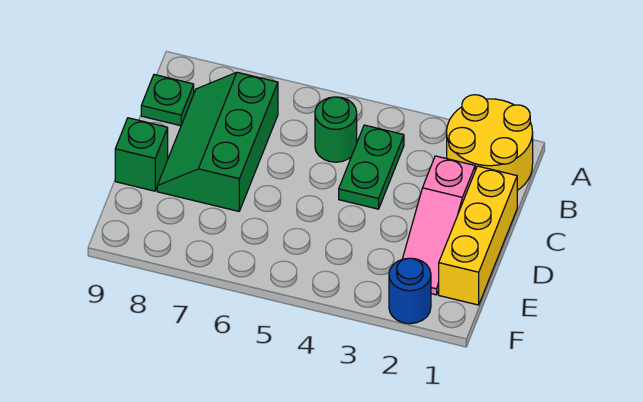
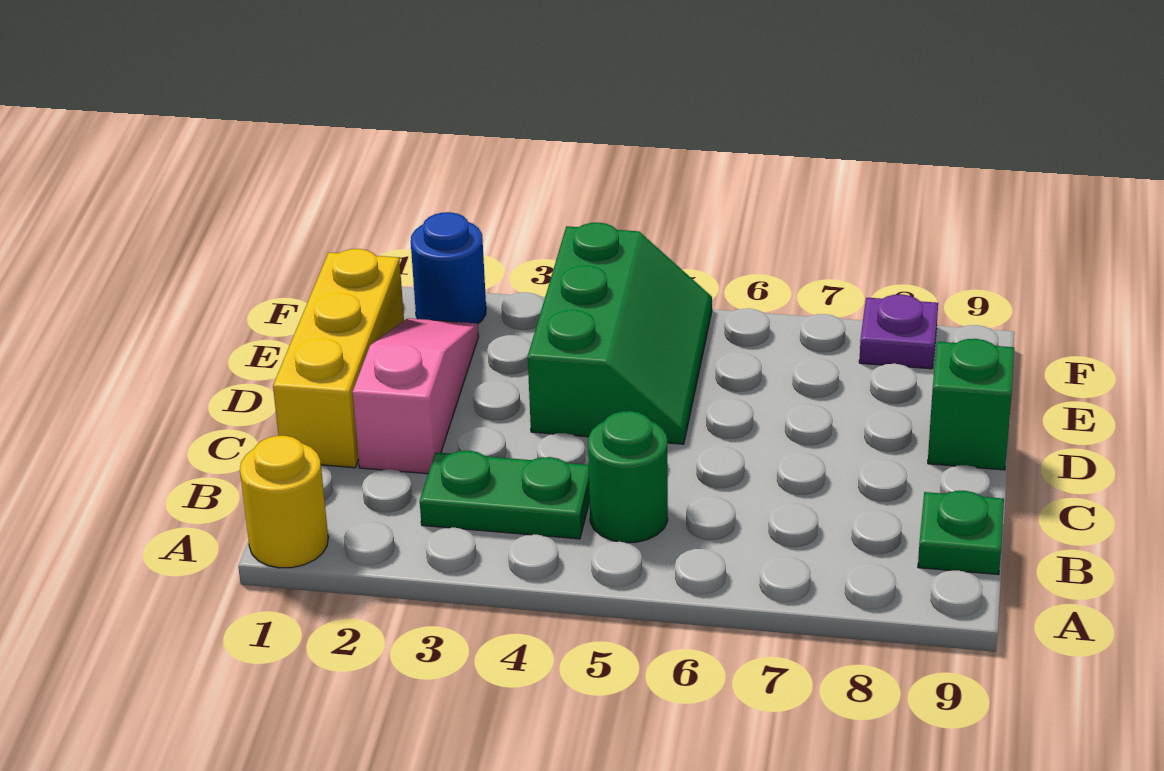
yellow round brick A1:B2 level 1 -> yellow round brick A1 level 1
green plate B4:C4 level 1 -> green plate B3:B4 level 1
green slope B7:D8 level 1 top 7 -> green slope D4:F5 level 1 top 4
none -> purple plate F8 level 1

